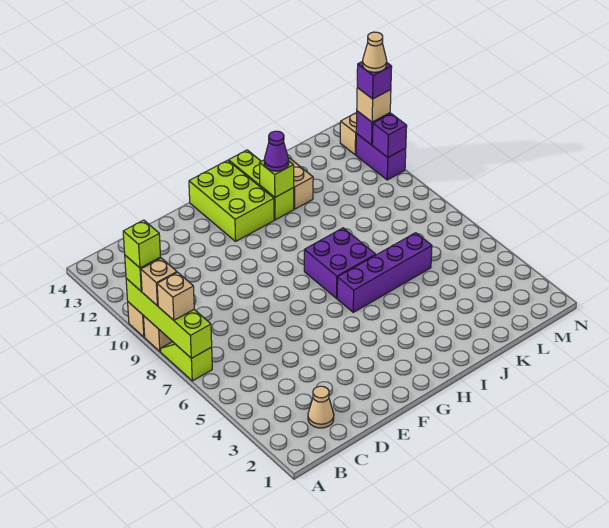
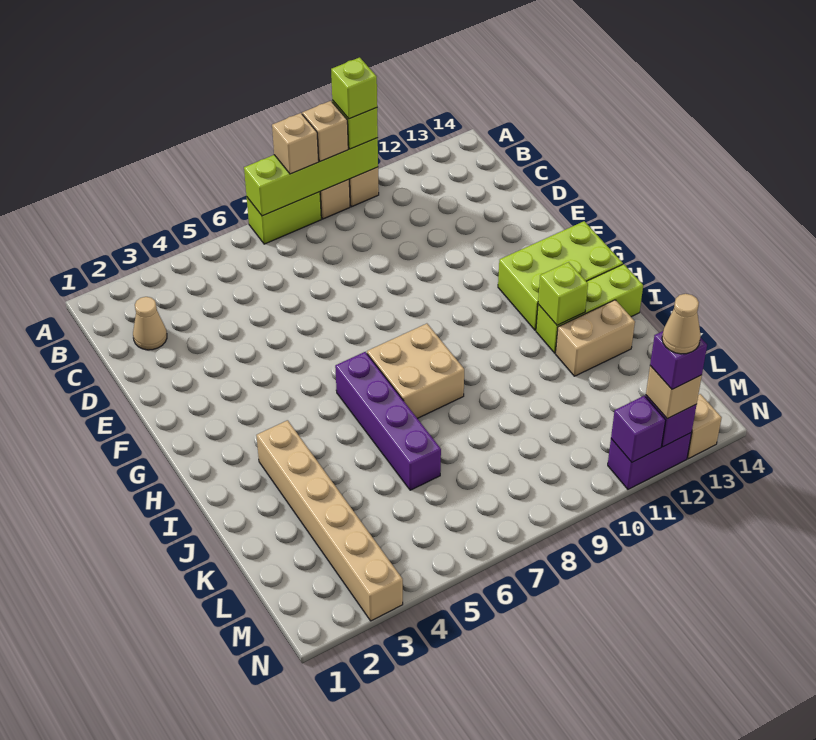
lime slope A7:A8 level 1 top 7 -> lime brick A7:A8 level 1
purple brick H7:I8 level 1 -> tan brick H7:I8 level 1
none -> tan brick I3:N3 level 1
purple cone I12 level 3 -> none

